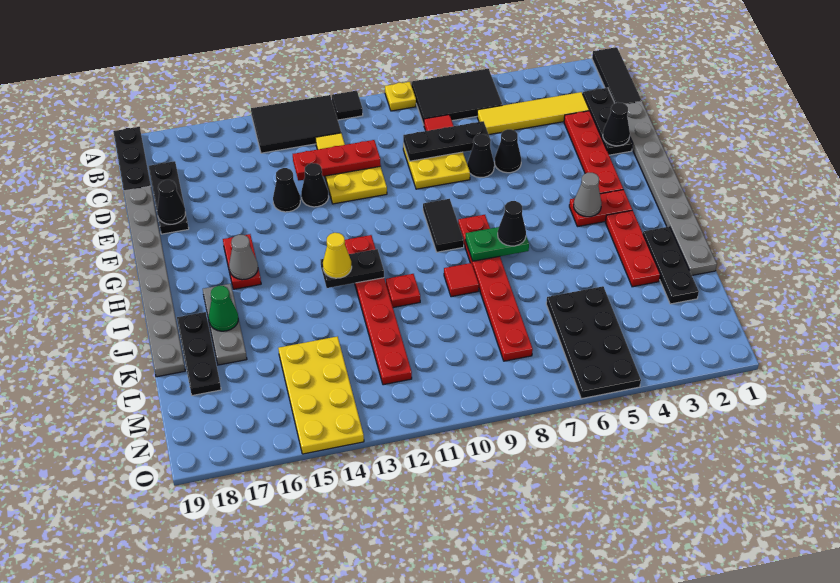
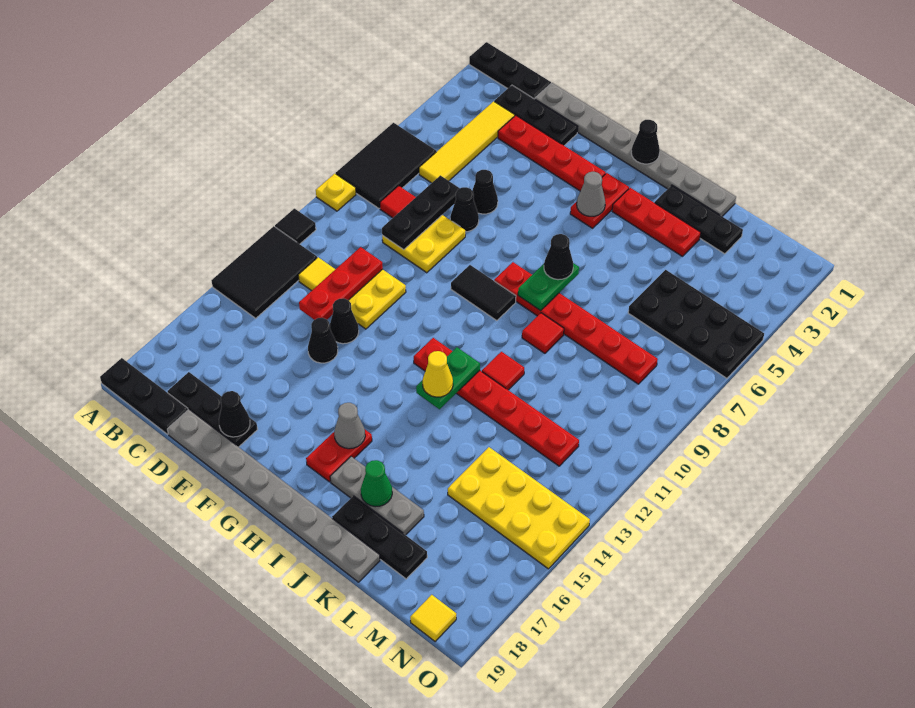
black tile A1:C1 level 1 -> black plate A1:C1 level 1
black cone E2 level 2 -> black cone H1 level 2
red plate G16:H16 level 1 -> red plate H16:H17 level 1
black plate I12:I13 level 2 -> green plate I12:I13 level 2
red plate J11 level 1 -> red tile J11 level 1
none -> yellow tile N19 level 1

